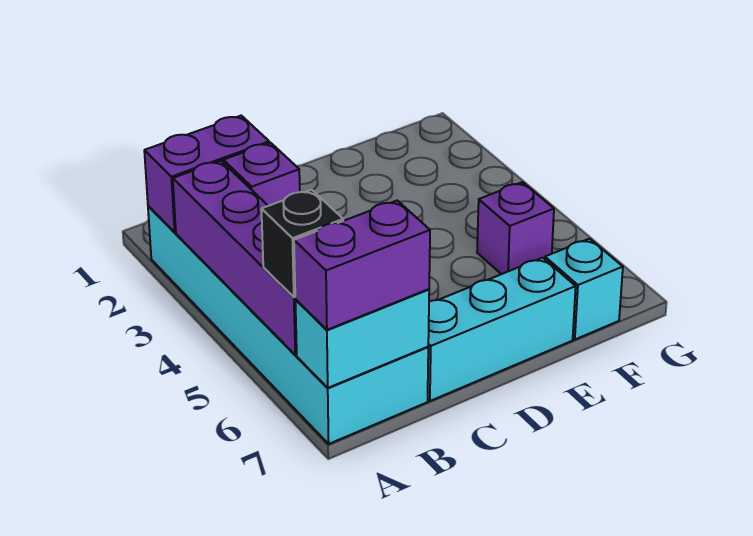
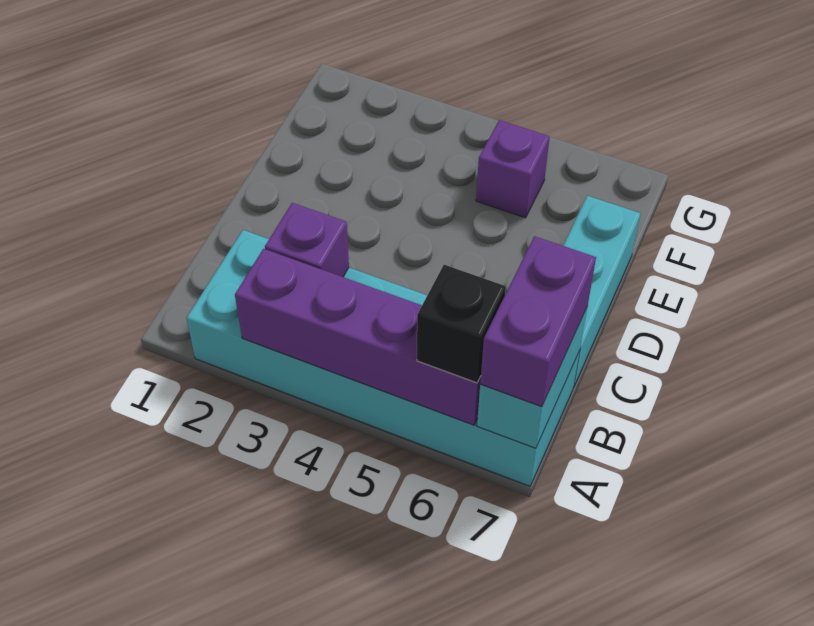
purple brick A2:B2 level 2 -> none
cyan brick F7 level 1 -> none

